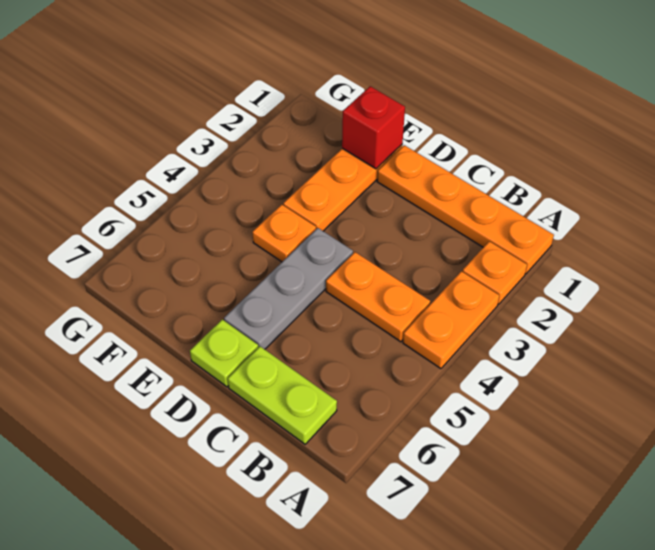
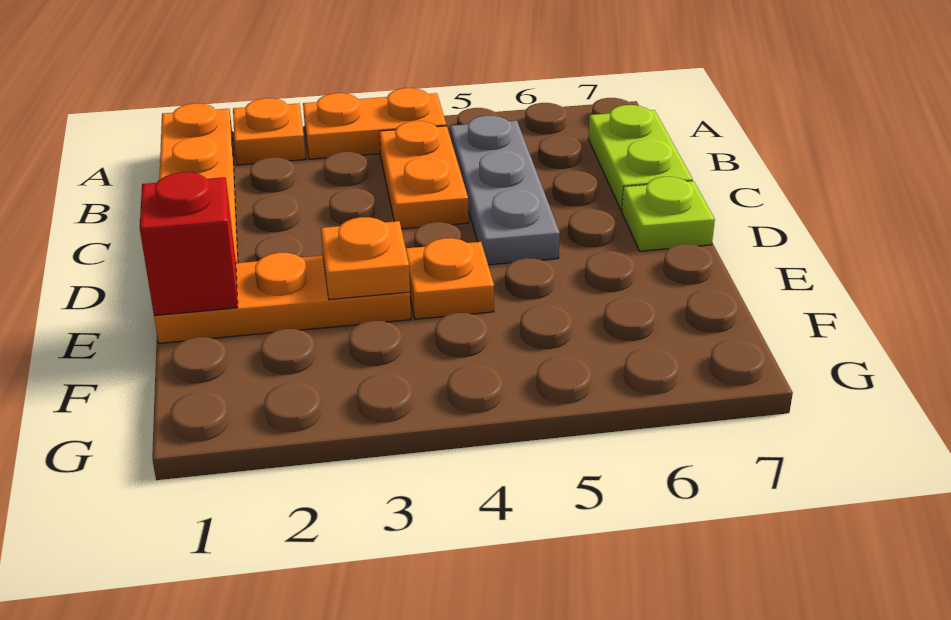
grey plate D4:D6 level 1 -> grey plate B5:D5 level 1
none -> orange plate E3 level 2

